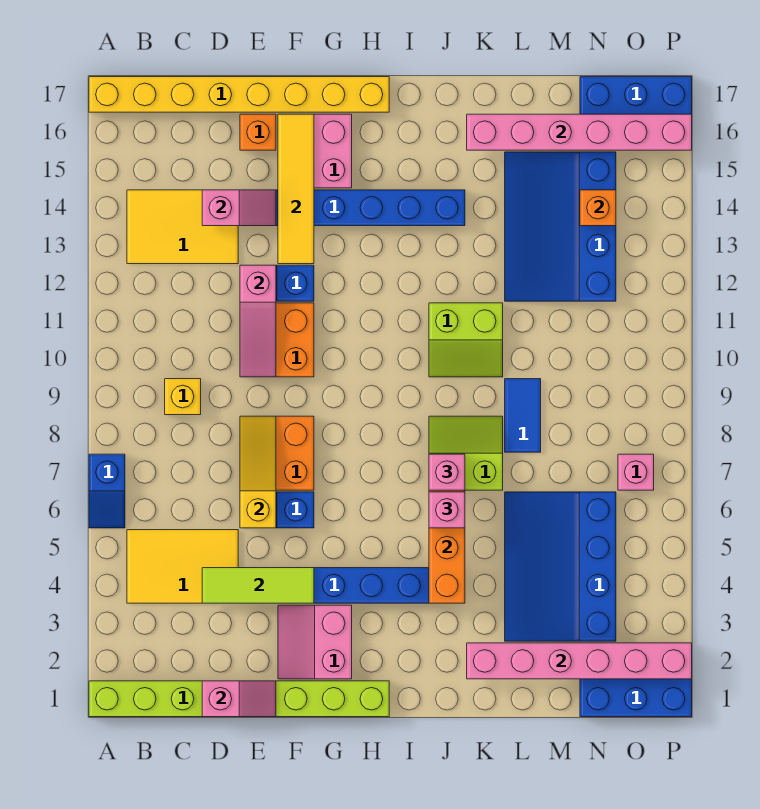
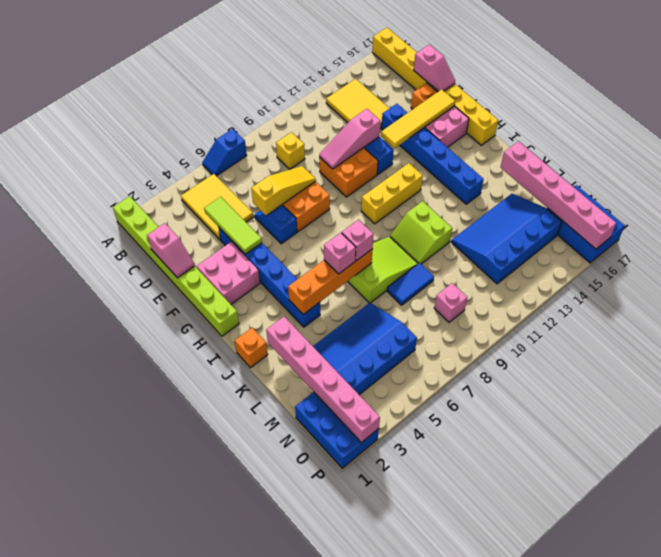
pink slope D14:E14 level 2 top D -> pink slope D17:E17 level 2 top D
pink slope F2:G3 level 1 top G -> pink brick F2:G3 level 1
none -> yellow brick H10:H12 level 1
lime slope J7:K8 level 1 top 7 -> lime slope J7:K9 level 1 top 7
orange brick N14 level 2 -> orange brick J1 level 1
pink brick O7 level 1 -> pink brick N9 level 1

